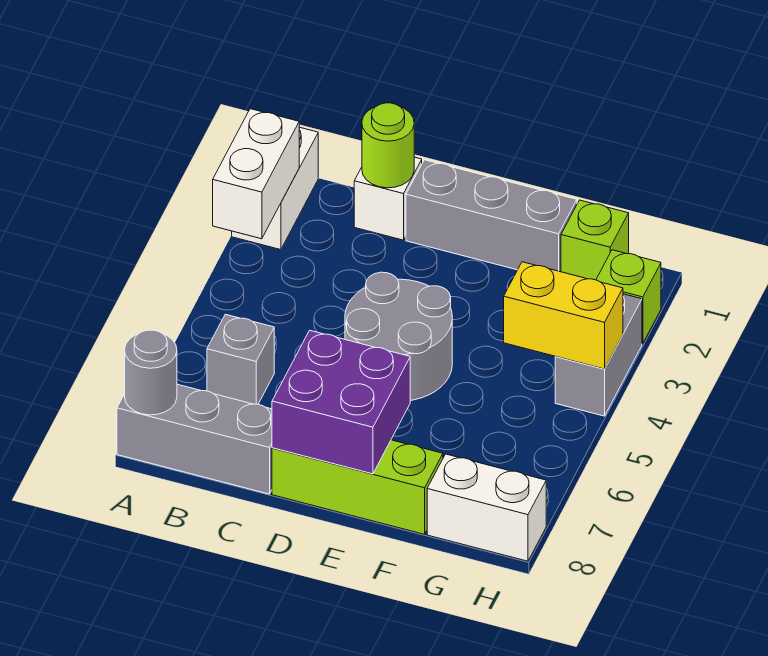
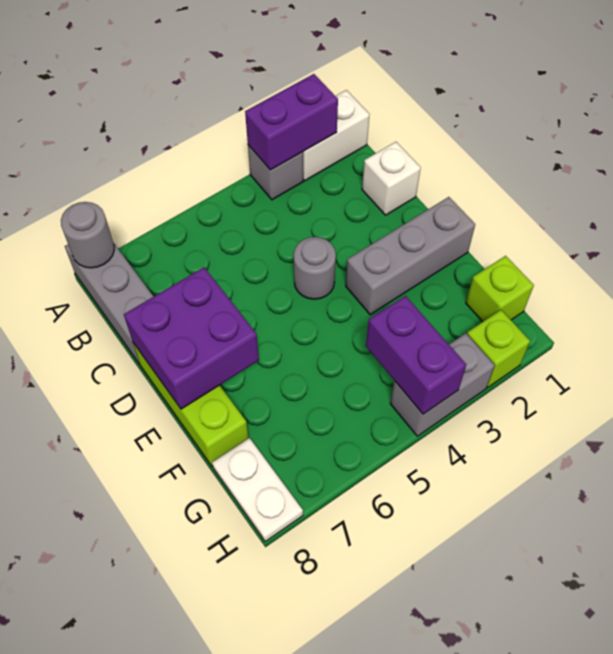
white brick A2:A3 level 2 -> purple brick A2:A3 level 2
grey brick B6 level 1 -> grey brick A3 level 1
lime round brick C1 level 2 -> none
grey brick D1:F1 level 1 -> grey brick E1:E3 level 1
grey round brick D4:E5 level 1 -> grey round brick D4 level 1
yellow brick G4:H4 level 2 -> purple brick G4:H4 level 2
white brick G8:H8 level 1 -> white plate G8:H8 level 1

